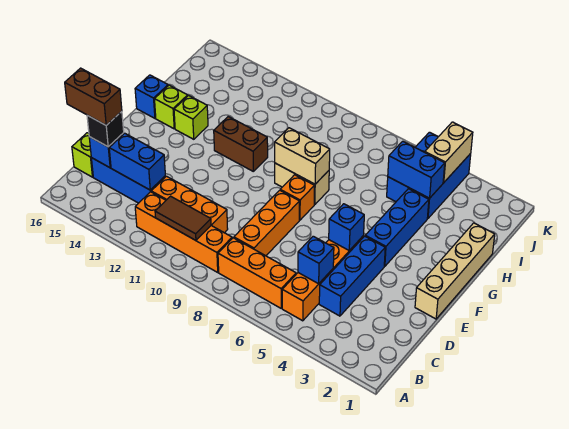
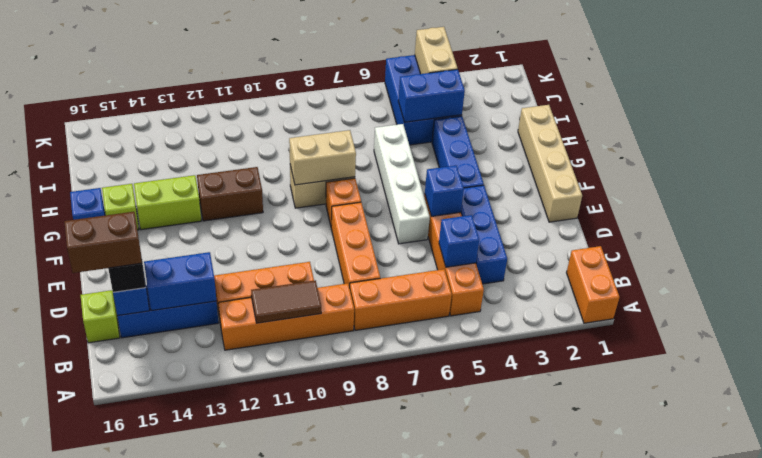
none -> orange brick A1:B1 level 1
none -> white brick E6:H6 level 1
lime brick G14 level 1 -> lime brick G13:G14 level 1

